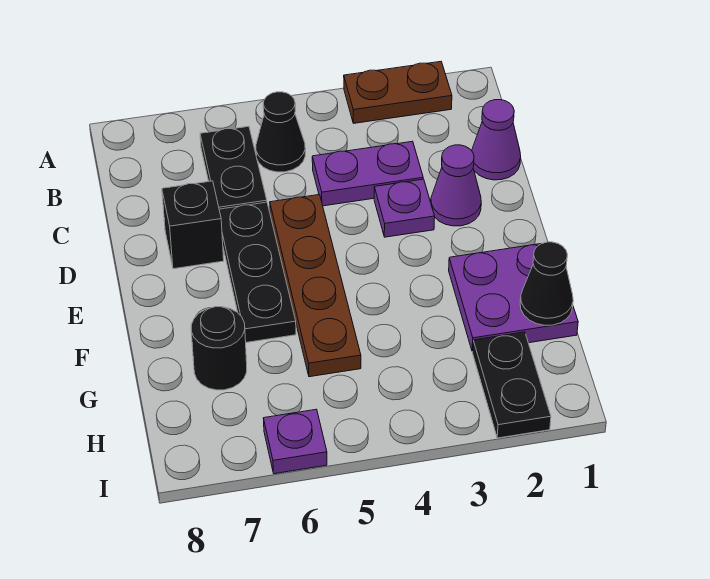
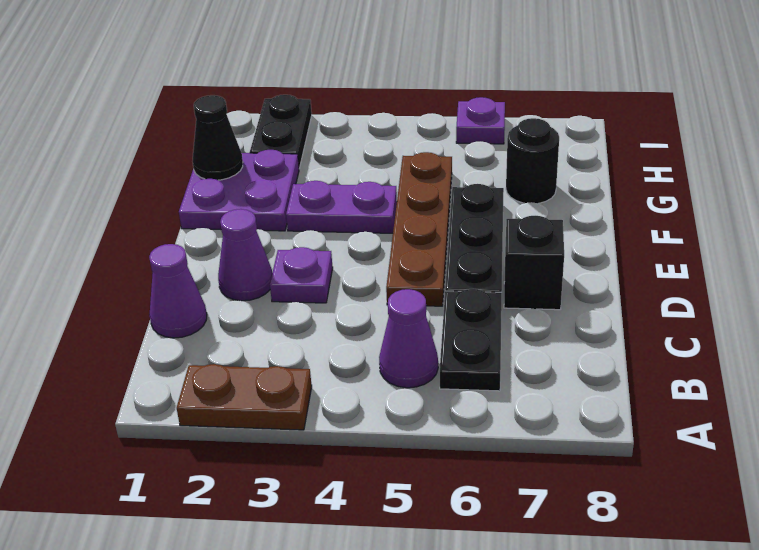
black cone B5 level 1 -> purple cone B5 level 1
purple plate C3:C4 level 1 -> purple plate F3:F4 level 1

